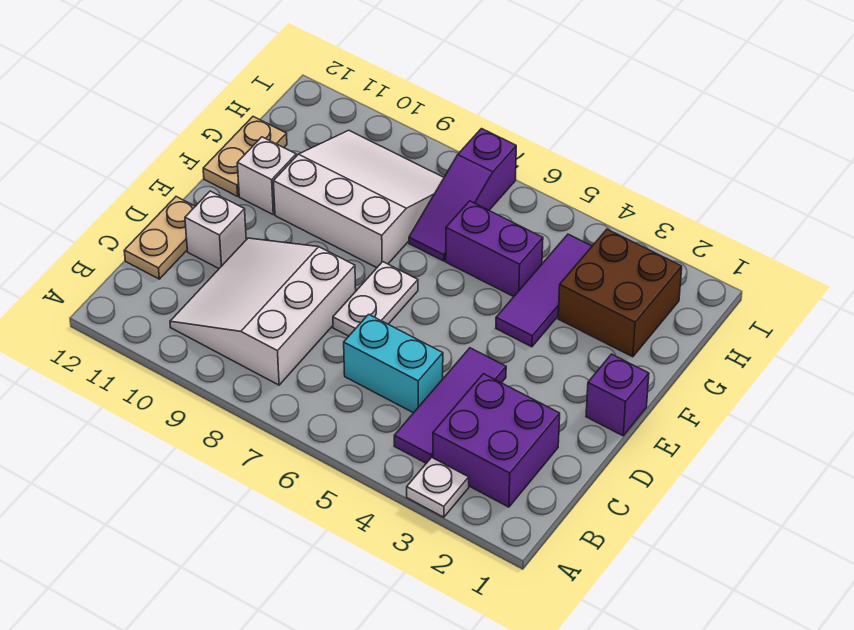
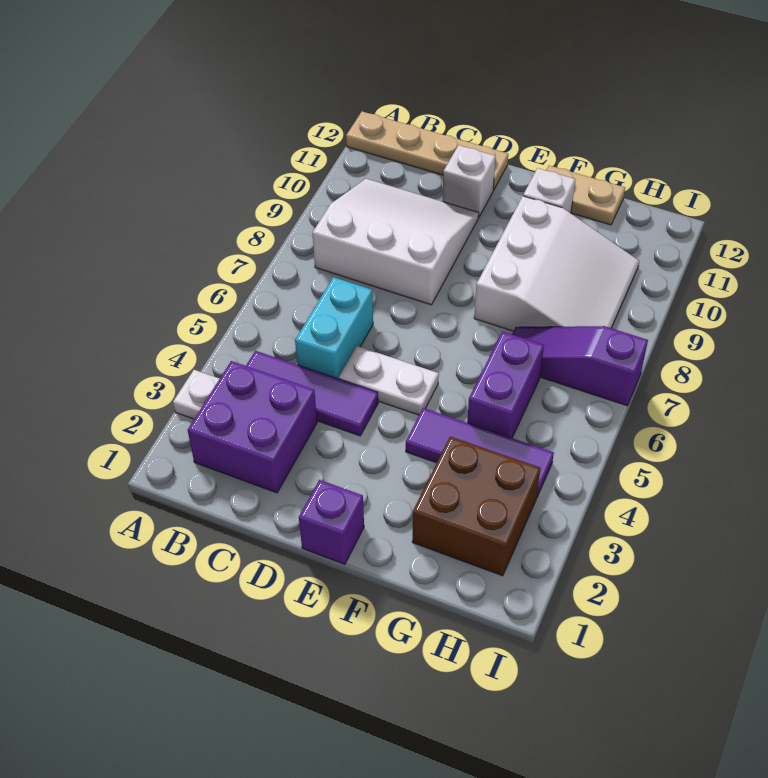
tan plate C12:D12 level 1 -> tan plate A12:D12 level 1
white plate D7:E7 level 1 -> white plate D5:E5 level 1

